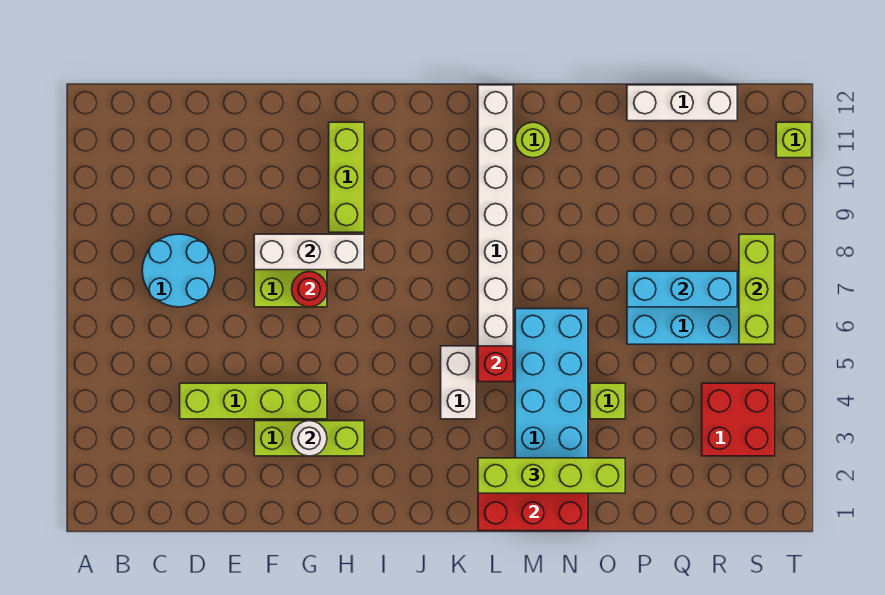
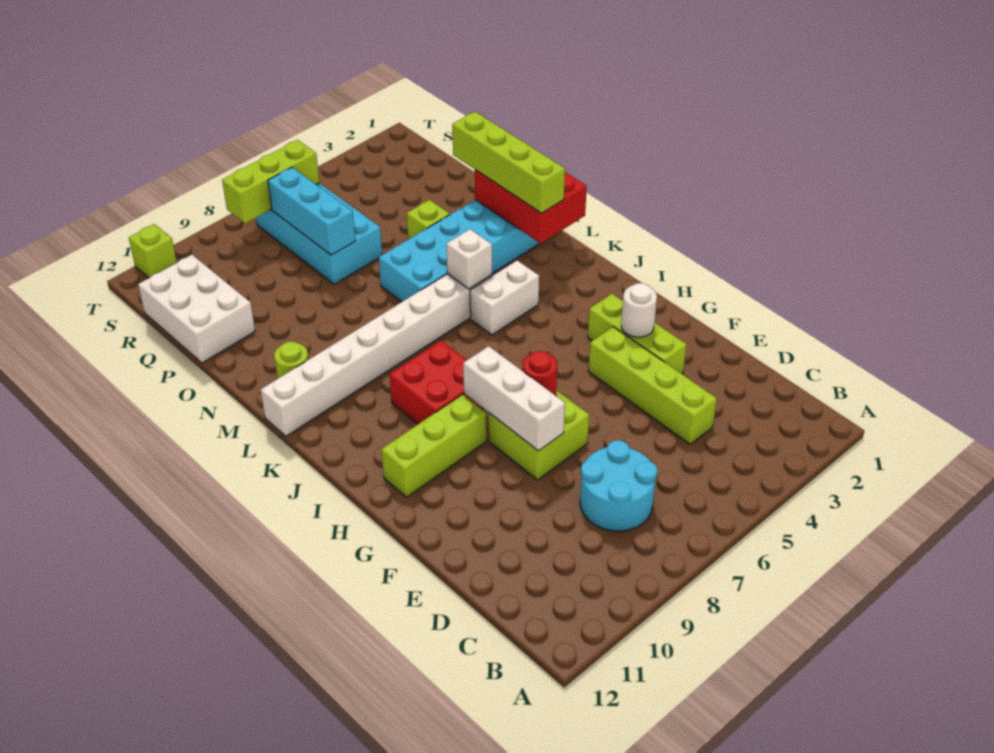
red brick L5 level 2 -> white brick L5 level 2
white brick P12:R12 level 1 -> white brick P11:R12 level 1
red brick R3:S4 level 1 -> red brick I8:J9 level 1

